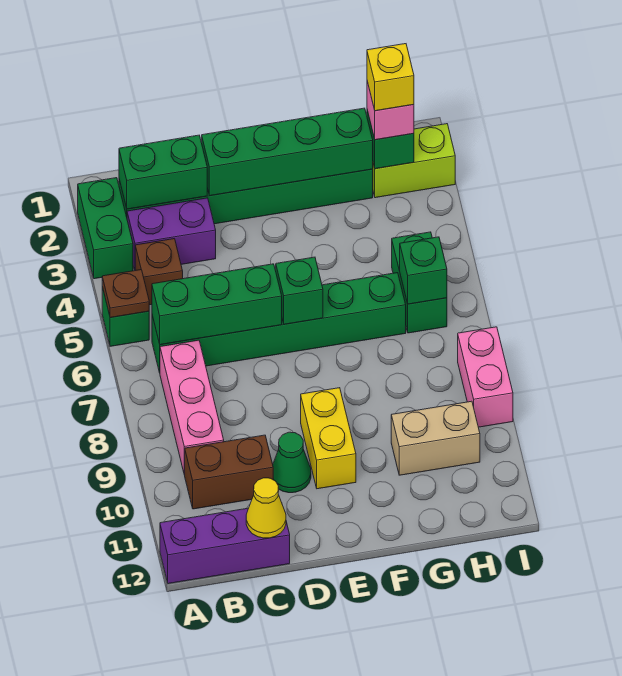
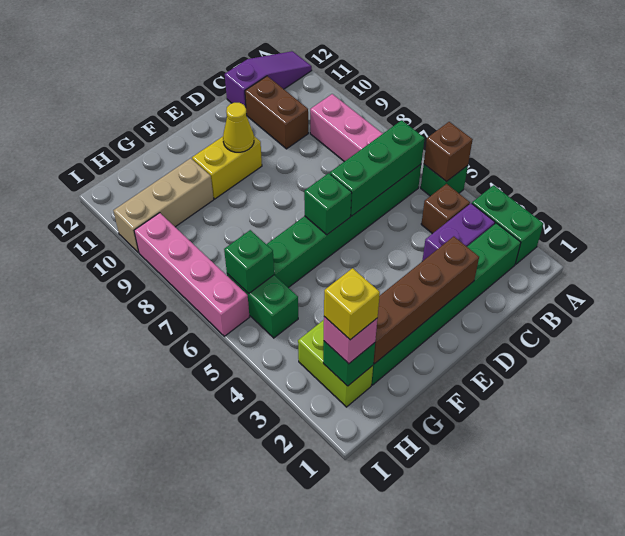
brown plate A5 level 2 -> brown brick A5 level 2
purple brick A12:C12 level 1 -> purple slope A12:C12 level 1 top C
green brick B2:C2 level 2 -> none
brown brick B10:C10 level 1 -> brown brick C10:C11 level 1
yellow cone C12 level 2 -> yellow cone E10 level 2
green brick D2:G2 level 2 -> brown brick D2:G2 level 2
green cone D10 level 1 -> none
yellow brick E9:E10 level 1 -> yellow brick E10:F10 level 1
tan brick G10:H10 level 1 -> tan brick G10:I10 level 1
lime brick H2:I2 level 1 -> lime brick H2:H3 level 1
pink brick I8:I9 level 1 -> pink brick I6:I9 level 1

